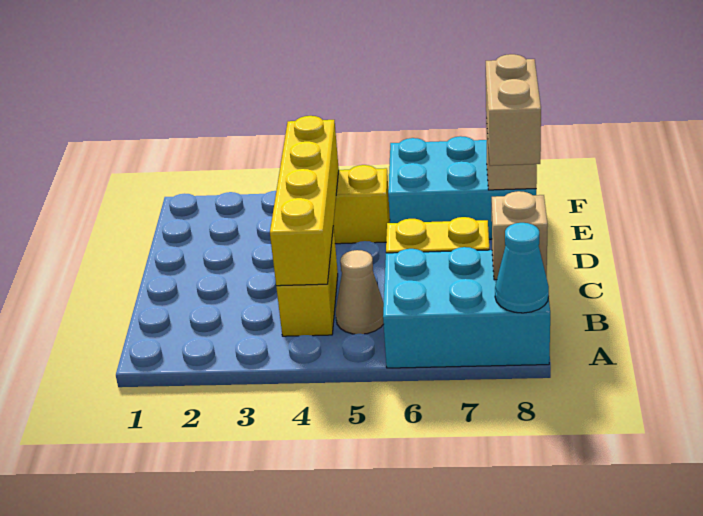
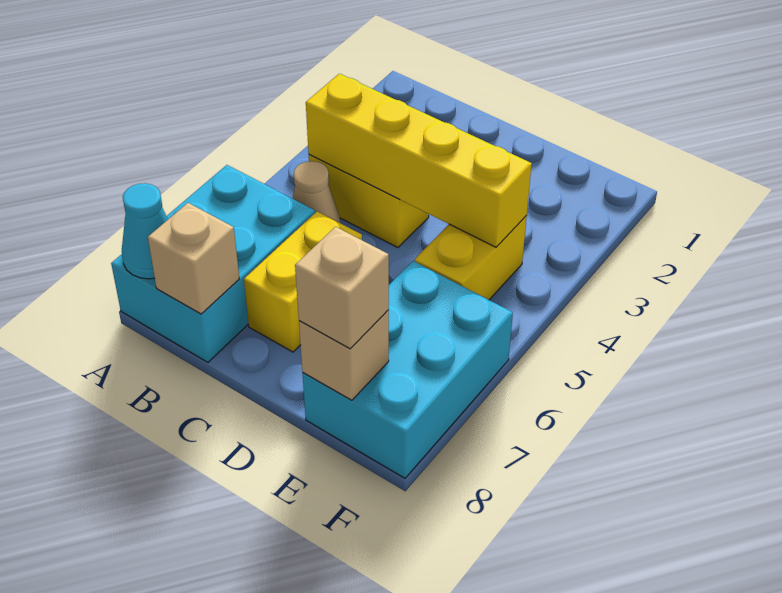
tan brick D8:E8 level 3 -> tan brick E8 level 3

